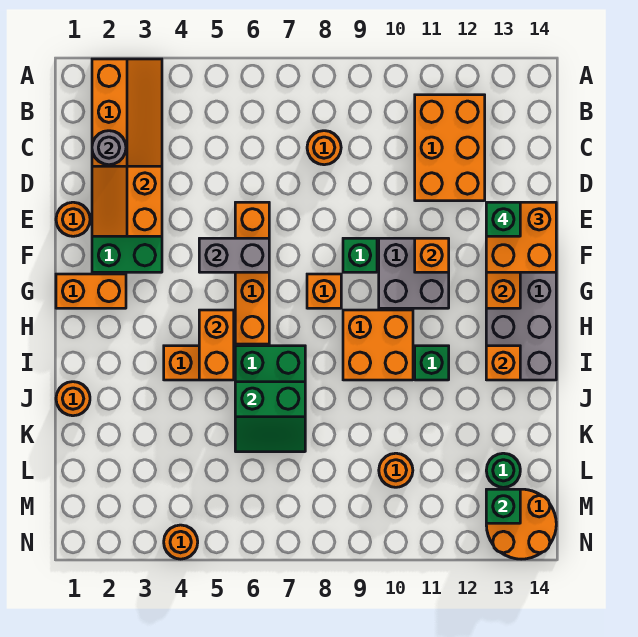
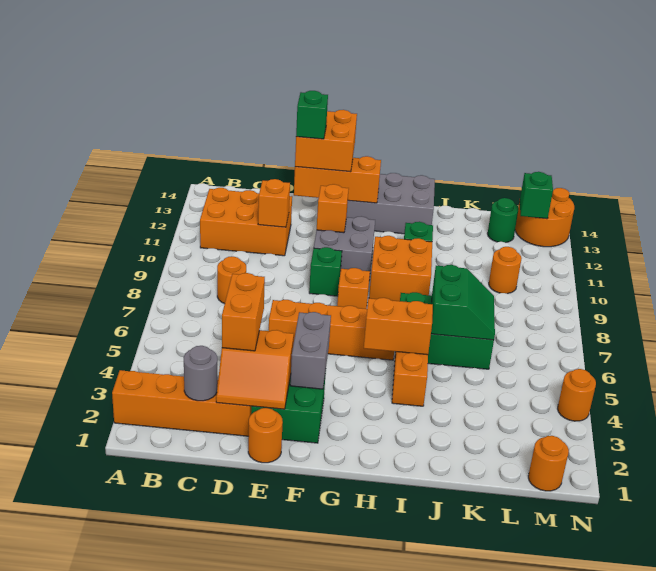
grey brick F5:F6 level 2 -> grey brick F3:F4 level 2
orange brick G1:G2 level 1 -> orange brick D3:D4 level 3
orange brick I13 level 2 -> orange brick D11 level 2
orange round brick J1 level 1 -> orange round brick M1 level 1

